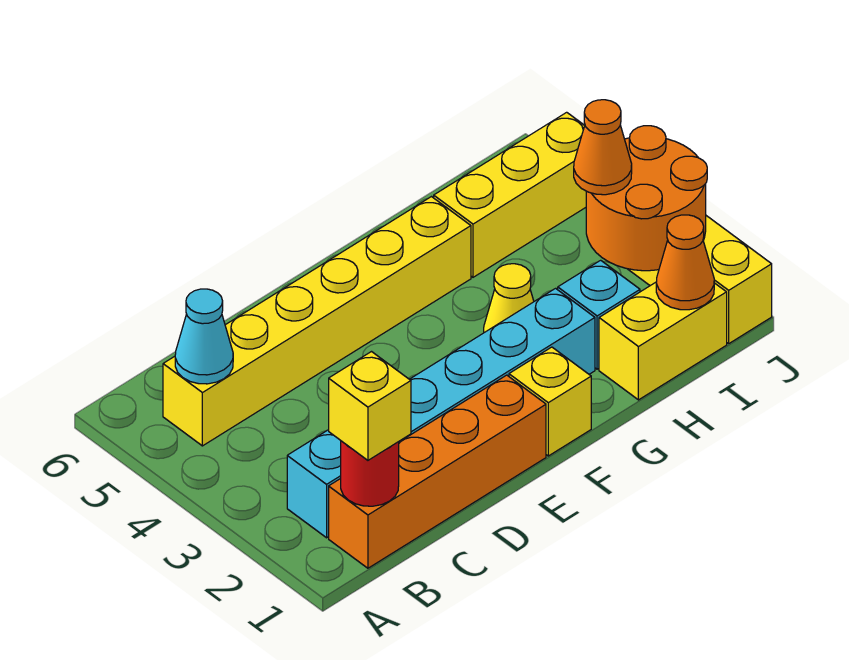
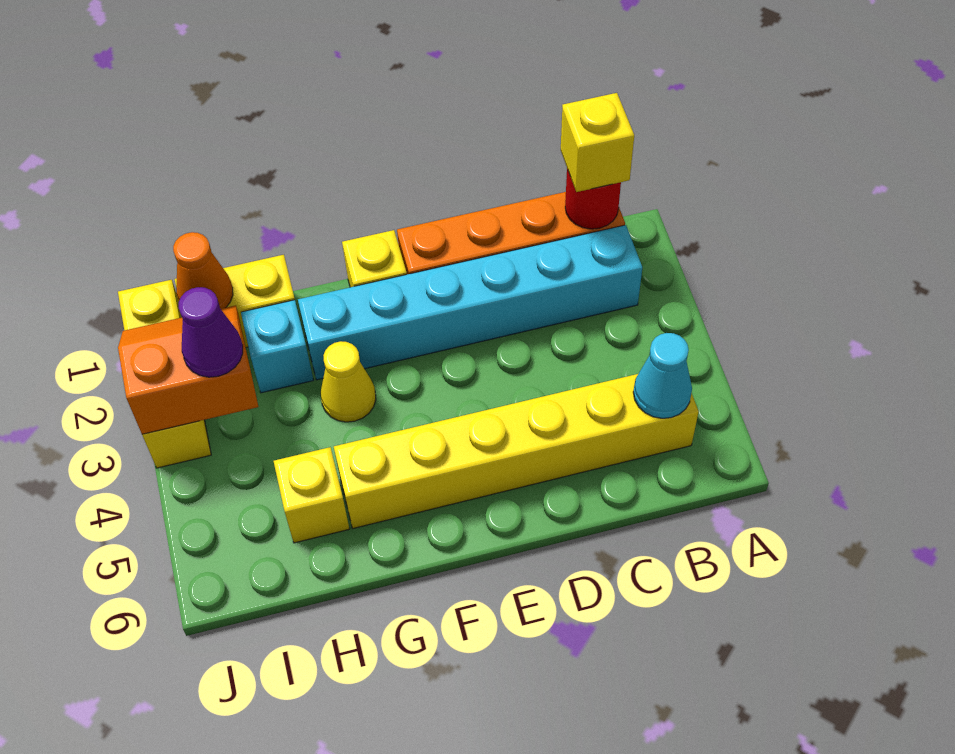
yellow brick H5:J5 level 1 -> yellow brick H5 level 1
orange round brick I2:J3 level 2 -> orange slope I2:J3 level 2 top 3
orange cone I3 level 3 -> purple cone I3 level 3

